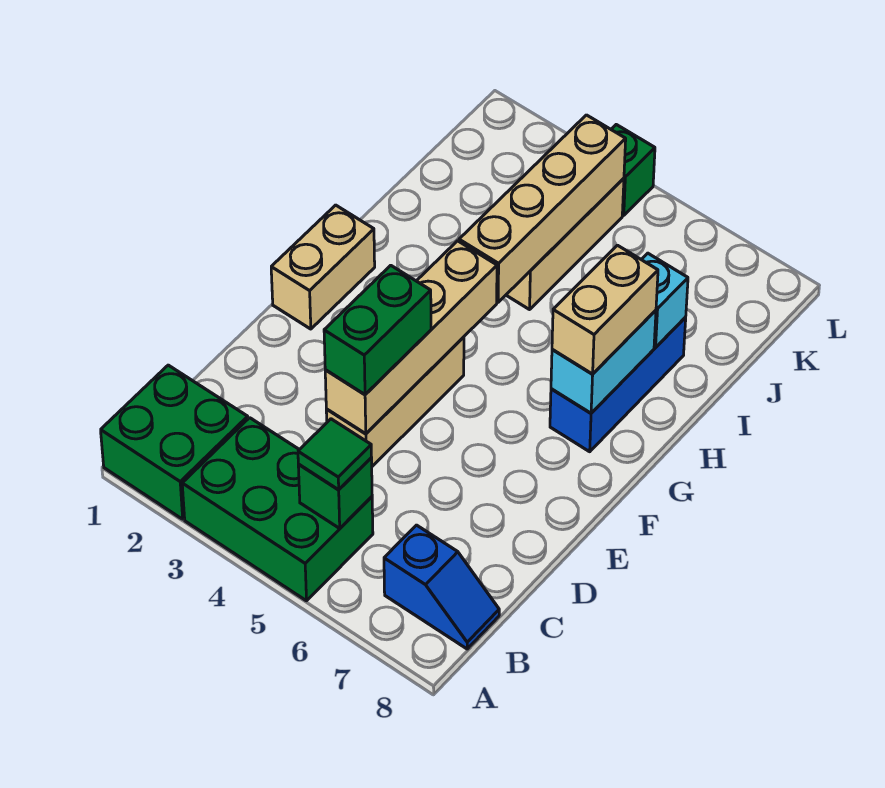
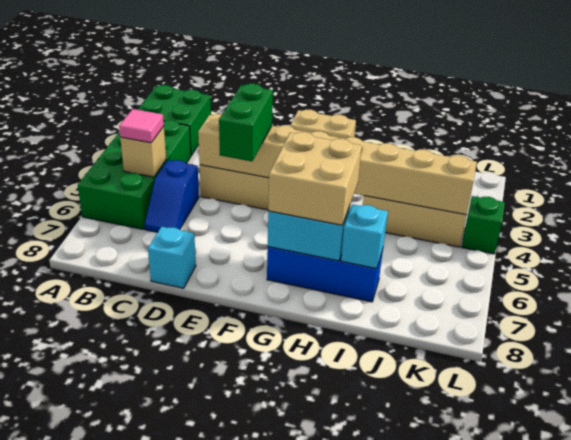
green brick A3:B5 level 1 -> green brick A3:B6 level 1
green brick B5 level 2 -> tan brick B5 level 2
green tile B5 level 3 -> pink tile B5 level 3
blue slope B7:B8 level 1 top 7 -> blue slope C5:C6 level 1 top 5
green brick D4:E4 level 3 -> green brick E4:E5 level 3
none -> cyan brick D8 level 1
tan brick G7:H7 level 3 -> tan brick G6:H7 level 3

